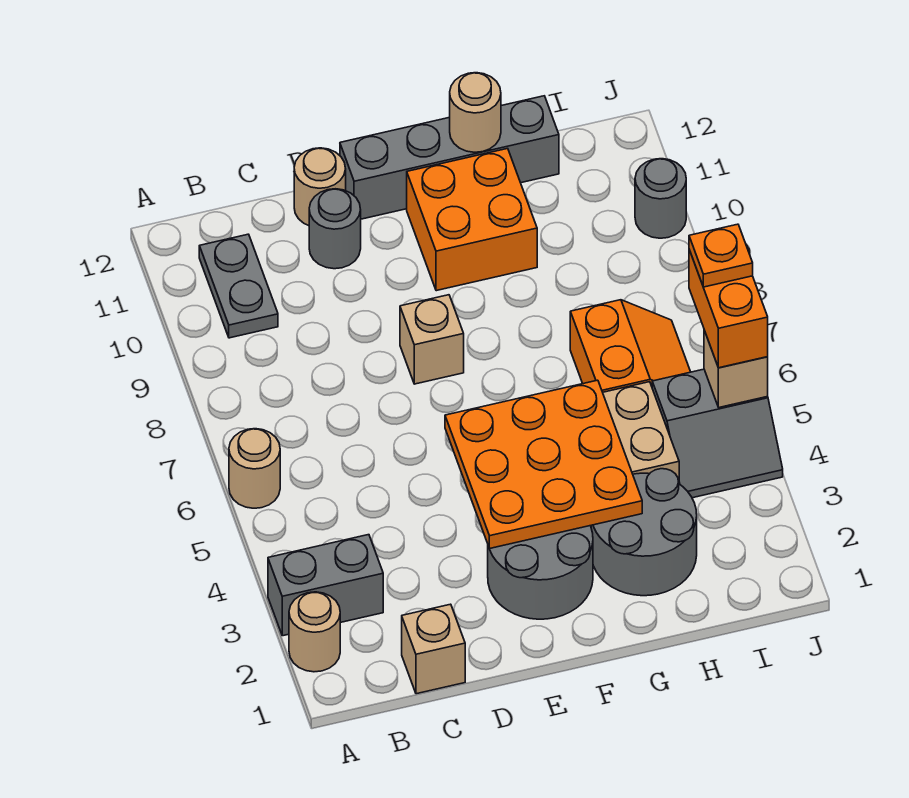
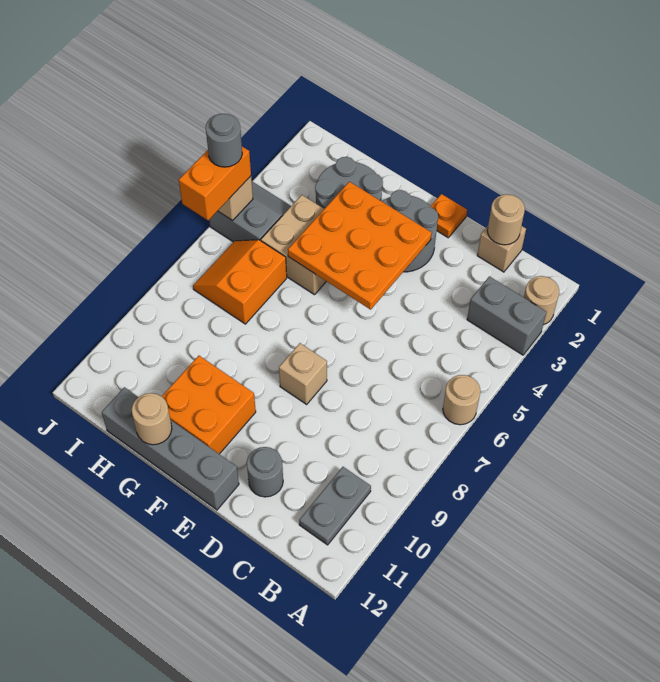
tan round brick D12 level 1 -> tan round brick C1 level 2
orange plate J6 level 4 -> orange plate E1 level 1
grey round brick J10 level 1 -> grey round brick J5 level 4

